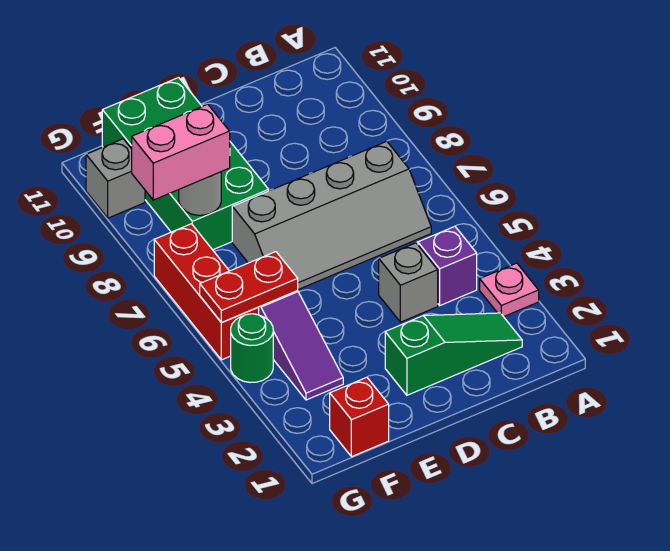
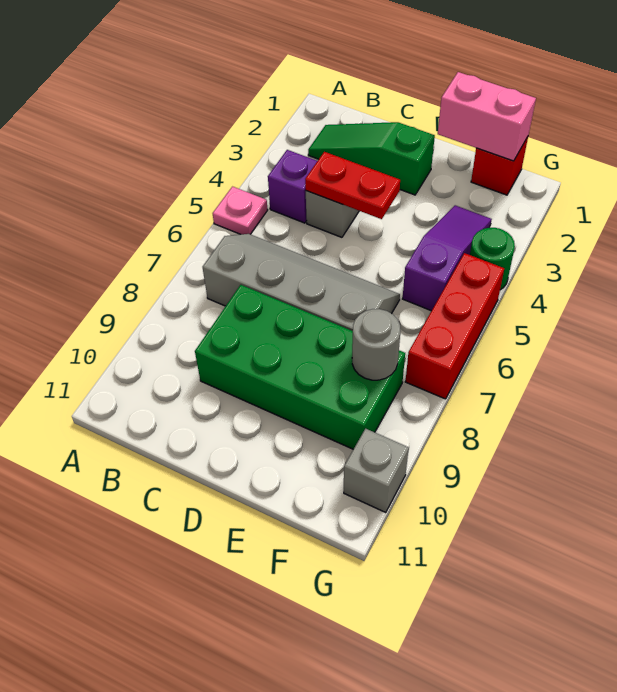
pink plate A3 level 1 -> pink plate A5 level 1
green brick E8:F11 level 1 -> green brick C8:F9 level 1
red plate F5:G5 level 2 -> red plate C4:D4 level 2
pink brick F8:G8 level 3 -> pink brick E1:F1 level 2

